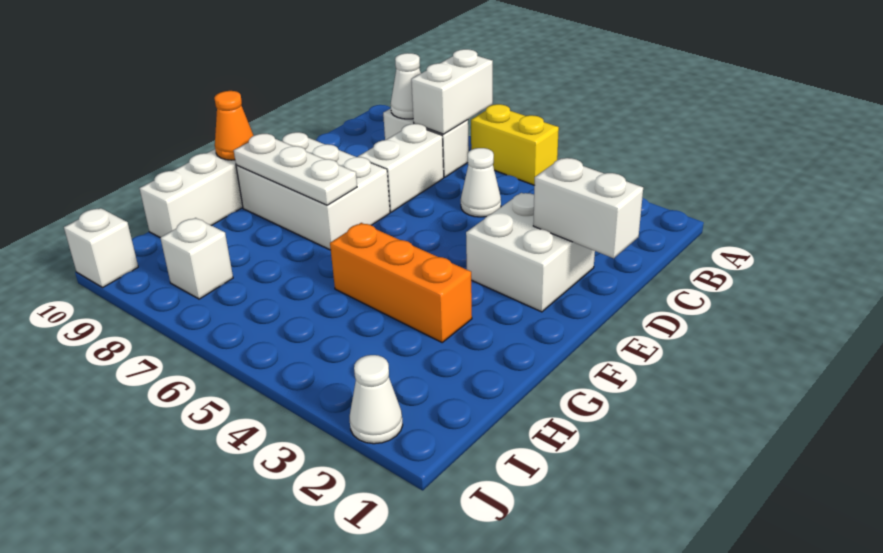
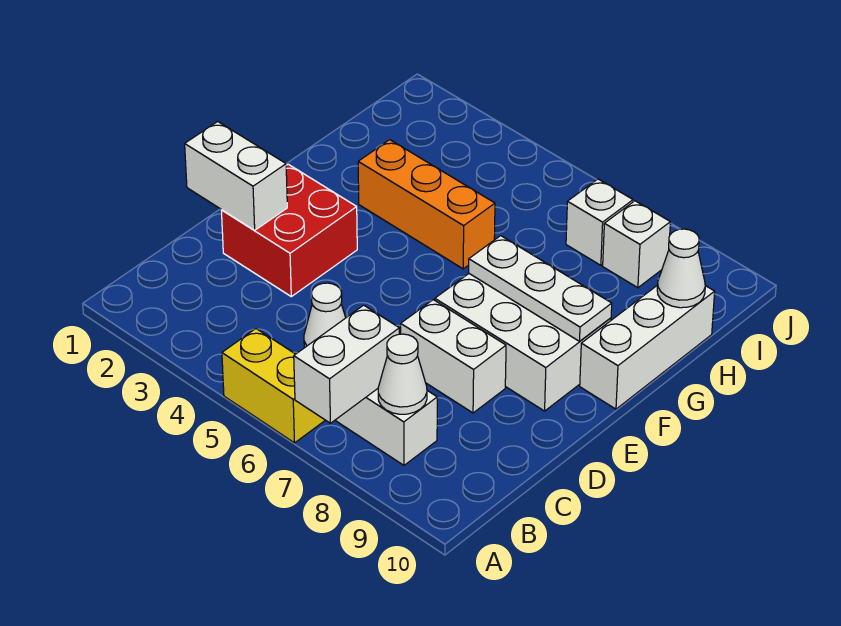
white brick C7:D7 level 1 -> white brick D7:D8 level 1
white brick D2:E3 level 1 -> red brick D2:E3 level 1
orange cone F10 level 2 -> none
white cone J2 level 1 -> white cone H10 level 2
white brick J10 level 1 -> white brick I7 level 1

